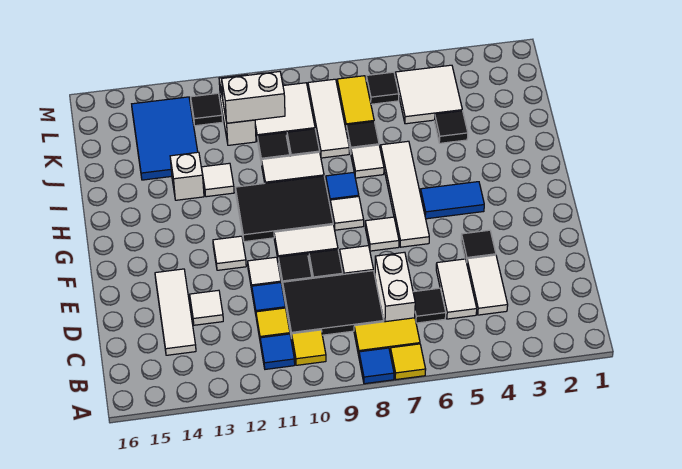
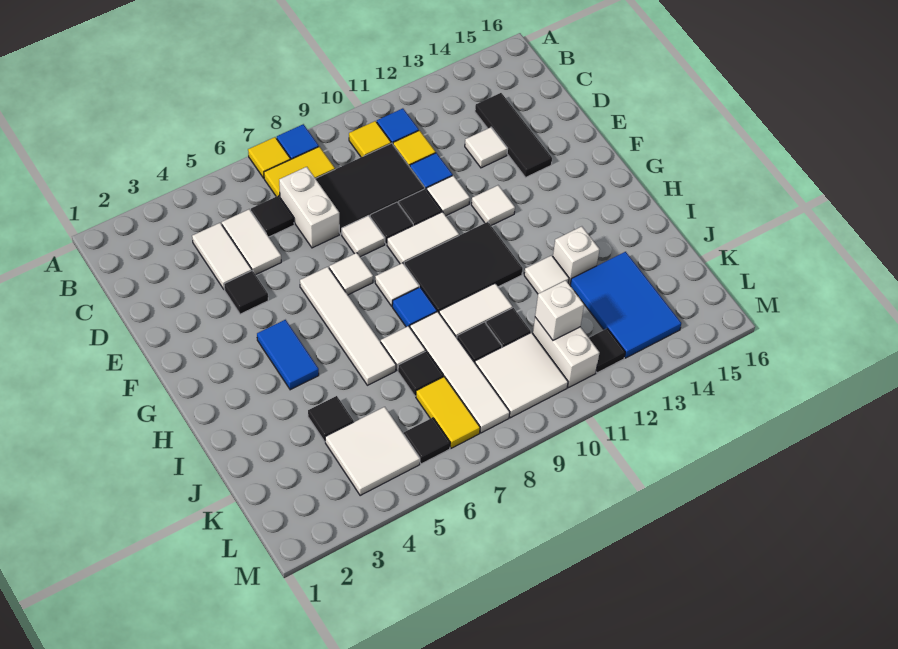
white tile C14:E14 level 1 -> black tile C14:E14 level 1
blue tile G4:G5 level 1 -> blue tile G4:H4 level 1
white tile J8:L8 level 1 -> white tile I8:L8 level 1
white brick K10:K11 level 2 -> white brick K11 level 2

